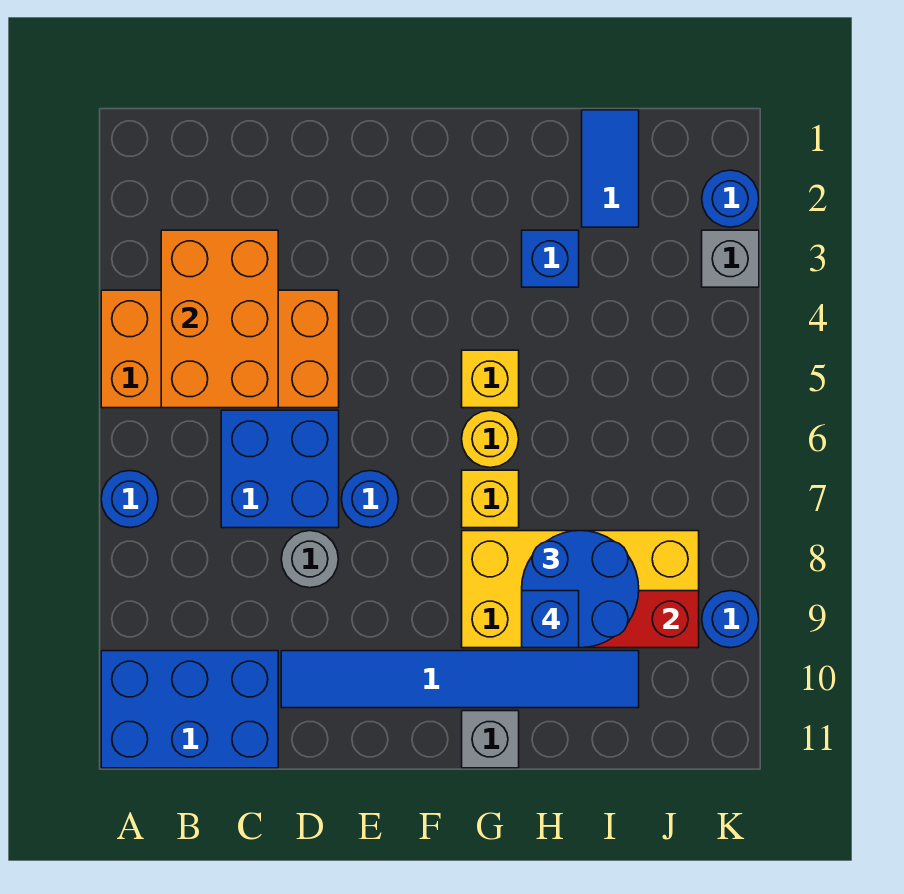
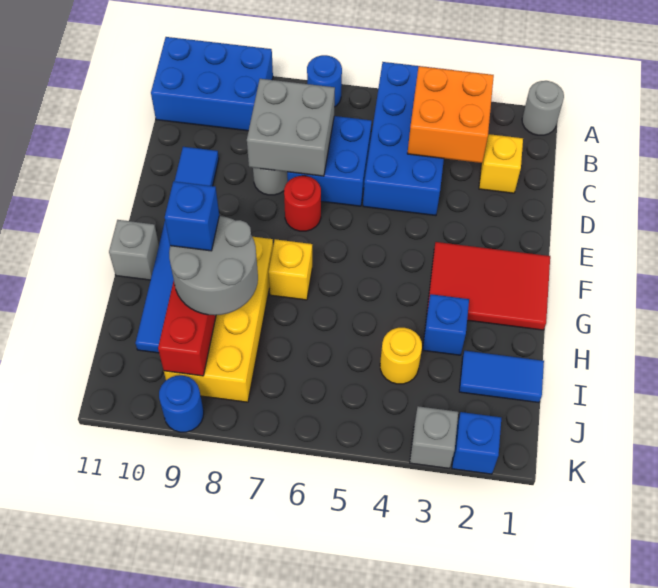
none -> grey round brick A1 level 1
orange brick A4:D5 level 1 -> blue brick A4:D5 level 1
blue brick A10:C11 level 1 -> blue brick A9:B11 level 1
orange brick B3:C5 level 2 -> orange brick B3:C4 level 2
none -> grey brick C7:D8 level 2
blue round brick E7 level 1 -> red round brick E7 level 1
none -> red tile F1:G3 level 1
yellow brick G5 level 1 -> yellow brick C2 level 1
yellow round brick G6 level 1 -> yellow round brick I4 level 1
blue round brick H8:I9 level 3 -> grey round brick H8:I9 level 3
blue round brick K2 level 1 -> blue brick K2 level 1

